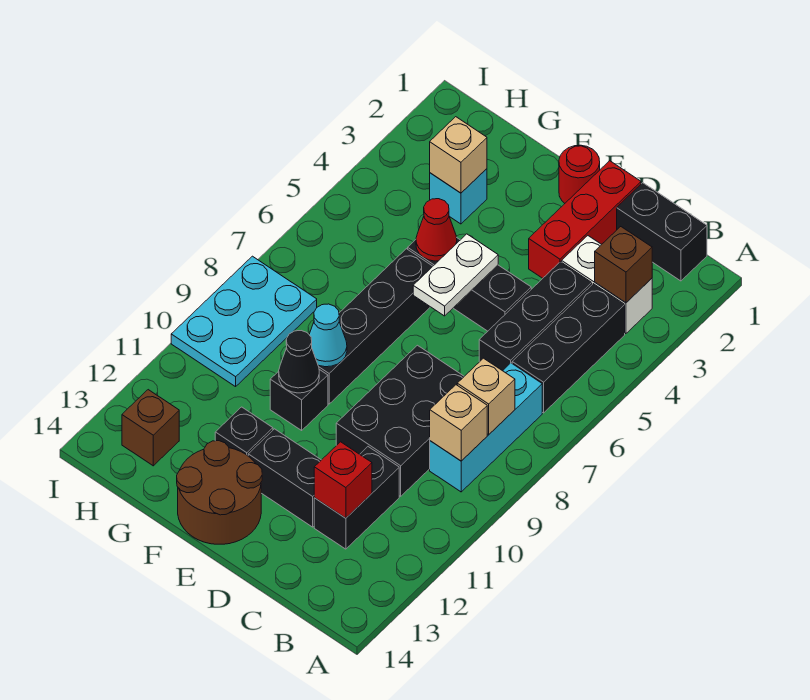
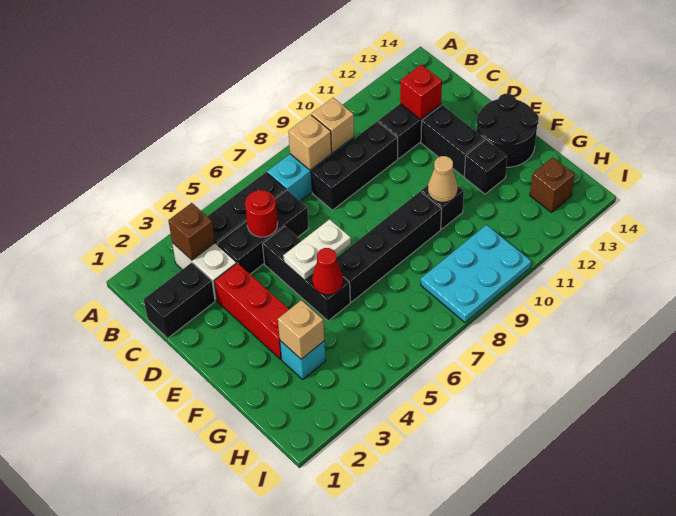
black brick B1:C1 level 1 -> black brick C1:C2 level 1
black brick C8:D10 level 1 -> black brick C8:C10 level 1
red brick D1:D3 level 1 -> red brick D3:F3 level 1
red round brick E1 level 1 -> red round brick C5 level 2
brown round brick E13:F14 level 1 -> black round brick E13:F14 level 1
cyan cone F9 level 2 -> none
black cone F10 level 2 -> tan cone F10 level 2

